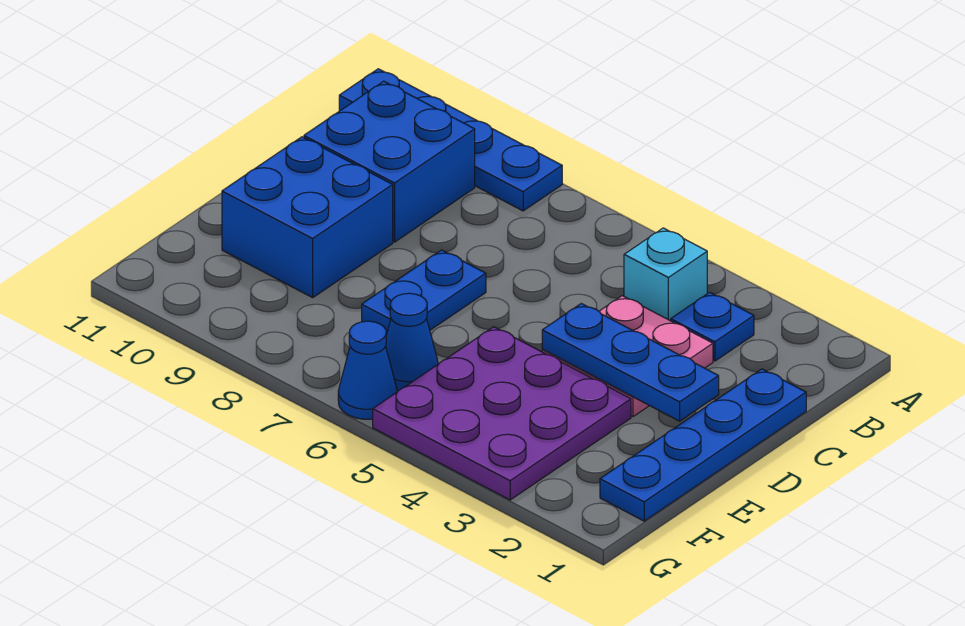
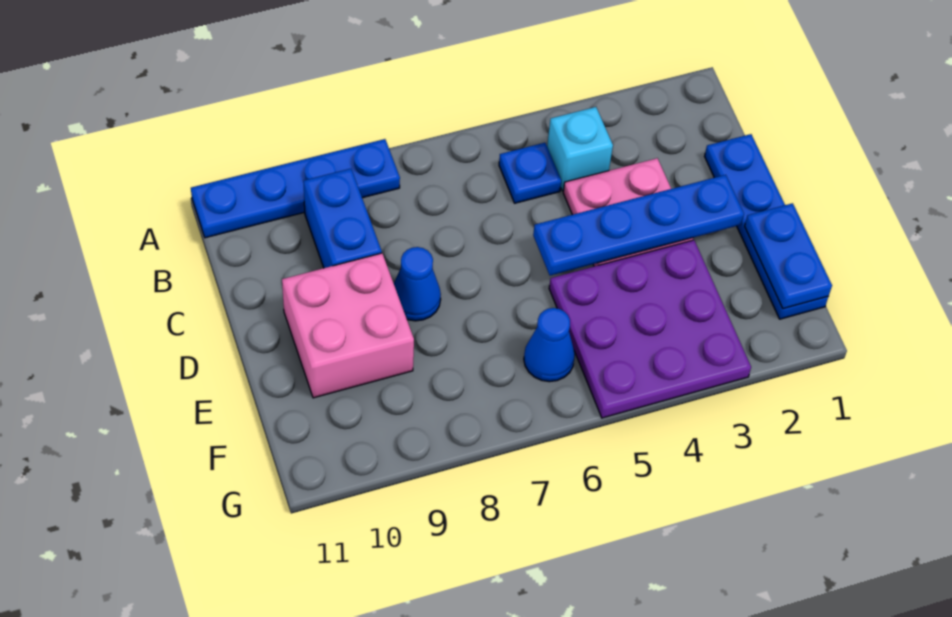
blue plate B3 level 1 -> blue plate B5 level 1
blue brick B9:C10 level 1 -> blue brick B9:C9 level 1
blue plate D2:D4 level 2 -> blue plate D2:D5 level 2
blue plate D7:E7 level 1 -> blue plate E1:F1 level 2
blue brick D9:E10 level 1 -> pink brick D9:E10 level 1
blue cone G6 level 1 -> blue cone D8 level 1

